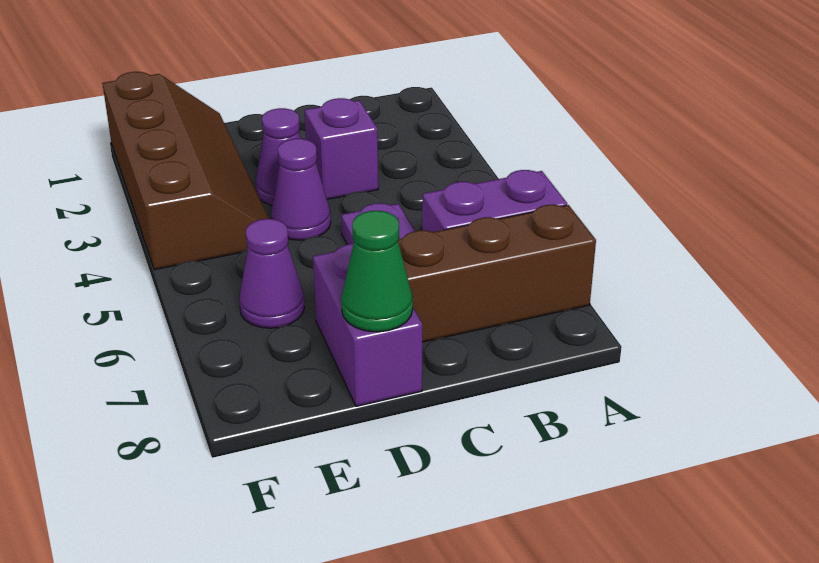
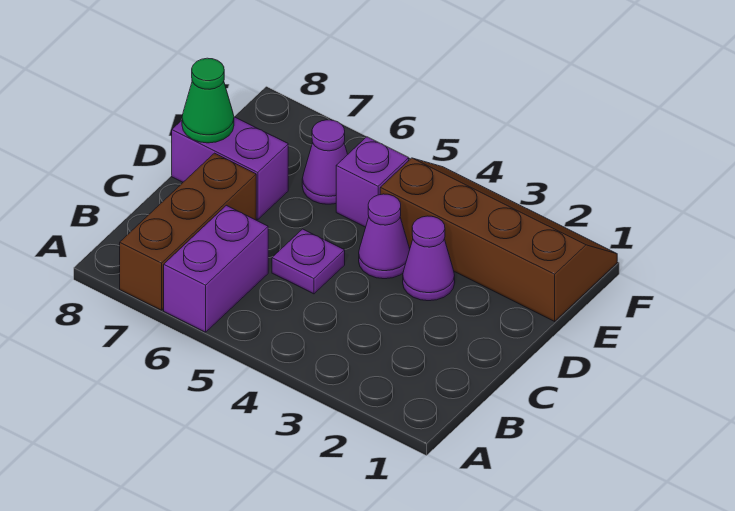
purple brick C3 level 1 -> purple brick E5 level 1
brown slope E1:F4 level 1 top F -> brown slope E1:F4 level 1 top E

